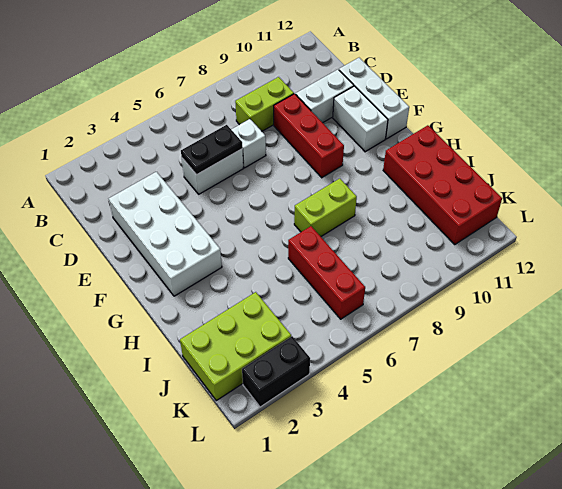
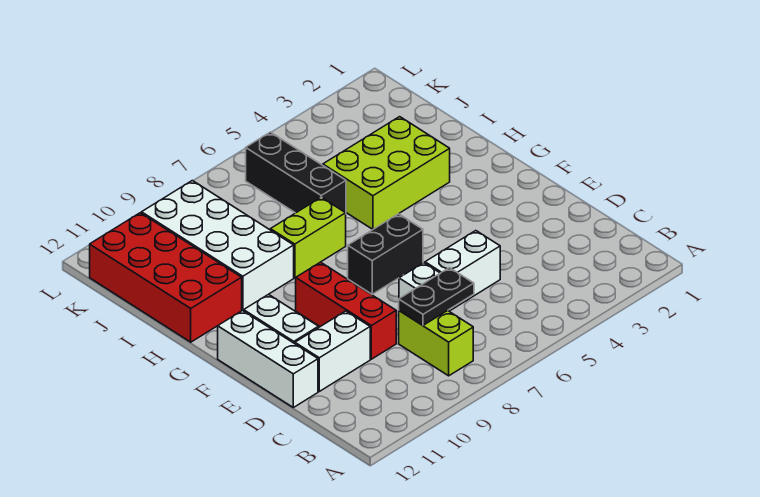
lime brick C8:C9 level 1 -> lime brick B8:C8 level 1
white brick D2:G3 level 1 -> white brick H9:K10 level 1
black plate D5:D6 level 2 -> black plate C7:C8 level 2
red brick I6:K6 level 1 -> black brick I6:K6 level 1
lime brick J1:K3 level 1 -> lime brick H3:I5 level 1
black brick L2:L3 level 1 -> black brick F6:F7 level 1

